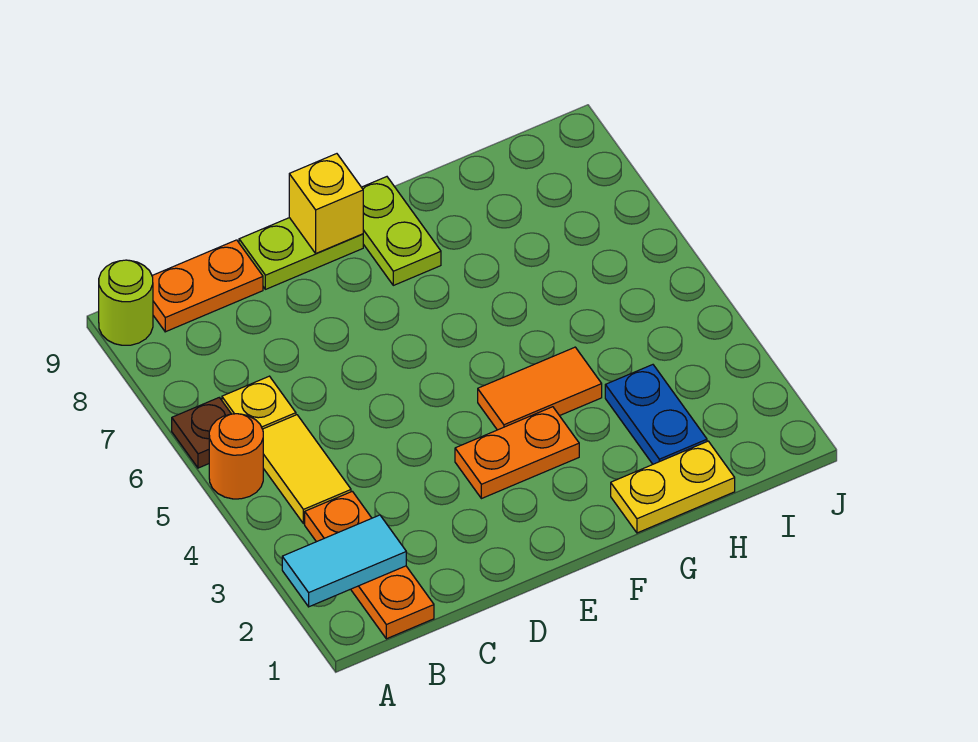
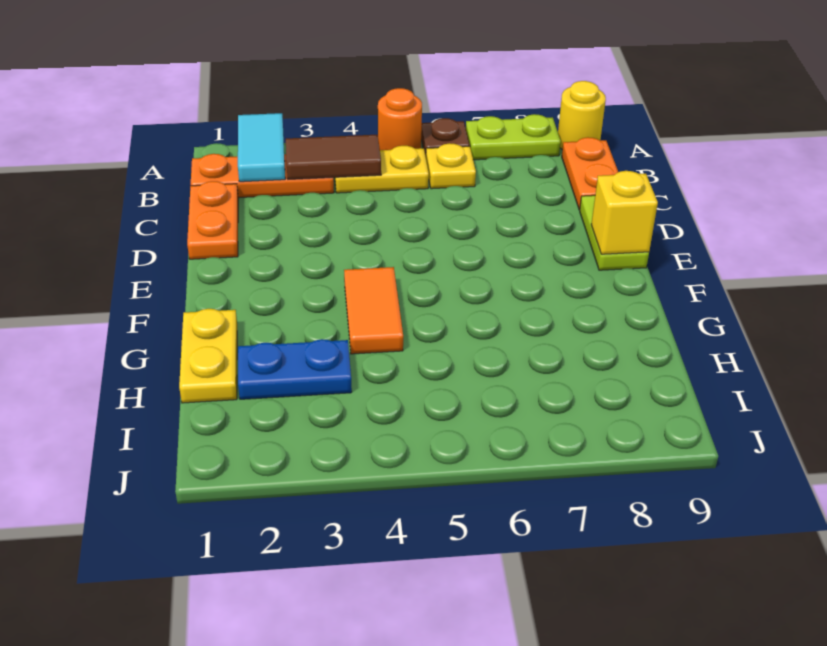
lime round brick A9 level 1 -> yellow round brick A9 level 1
none -> brown tile B3:B4 level 2
yellow tile B4:B5 level 1 -> yellow plate B4:B5 level 1
orange plate E3:F3 level 1 -> orange plate C1:D1 level 1
lime plate F8:F9 level 1 -> lime plate A7:A8 level 1

